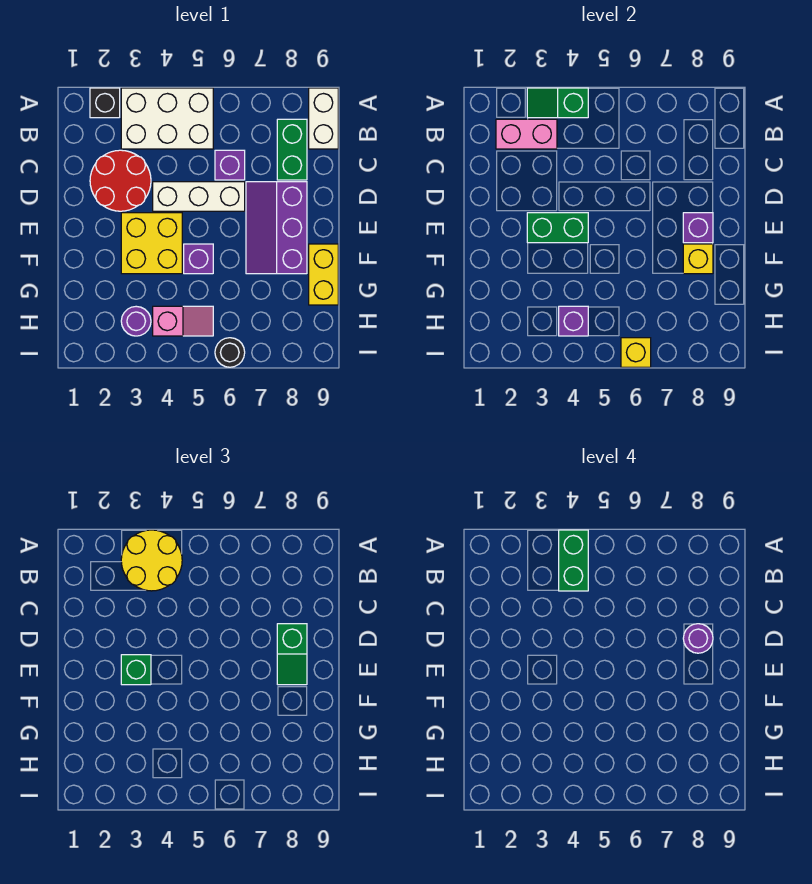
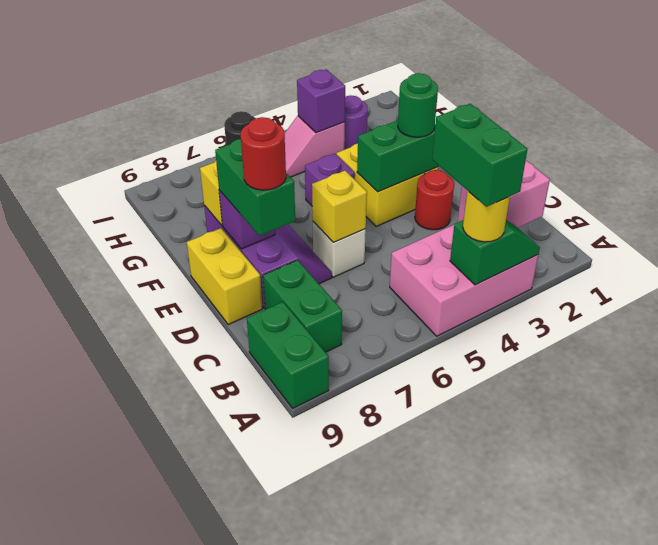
black brick A2 level 1 -> none
white brick A3:B5 level 1 -> pink brick A3:B5 level 1
yellow round brick A3:B4 level 3 -> yellow round brick A4 level 3
white brick A9:B9 level 1 -> green brick A9:B9 level 1
red round brick C2:D3 level 1 -> red round brick D3 level 1
purple brick C6 level 1 -> none
white brick D4:D6 level 1 -> white brick D6 level 1
green slope D8:E8 level 3 top D -> green brick D8:E8 level 3
purple round brick D8 level 4 -> red round brick D8 level 4
green brick E3 level 3 -> green round brick E3 level 3
yellow brick F9:G9 level 1 -> yellow brick D9:E9 level 1
yellow brick I6 level 2 -> yellow brick D6 level 2

